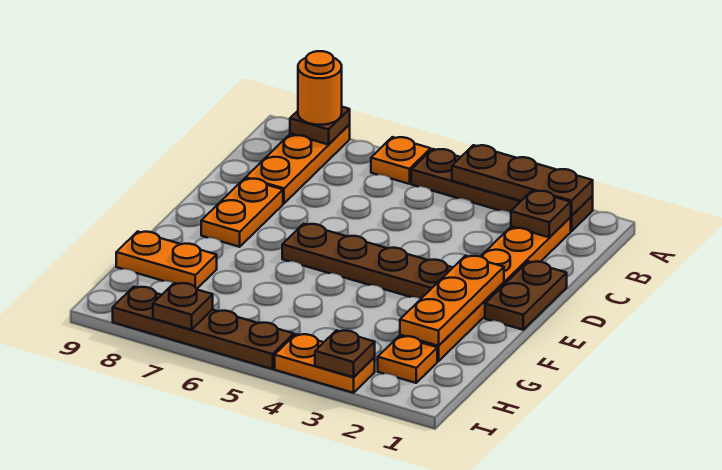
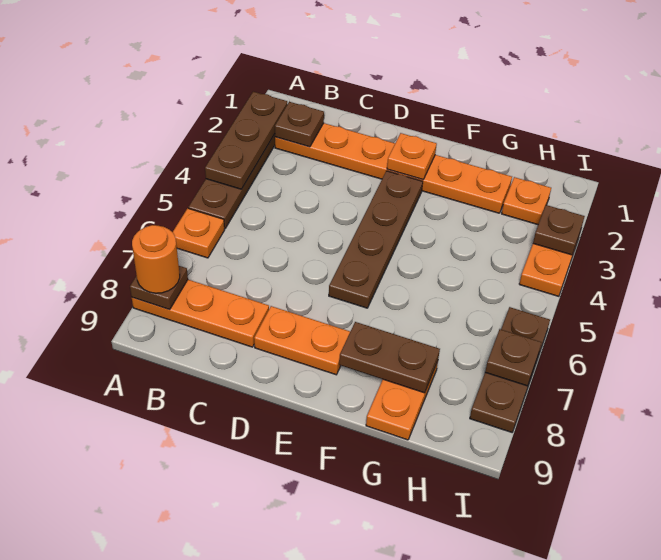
brown plate D1:E1 level 1 -> brown plate F8:G8 level 2
orange plate E2:G2 level 2 -> orange plate E2 level 2
brown plate I5:I8 level 1 -> brown plate I6:I8 level 1

